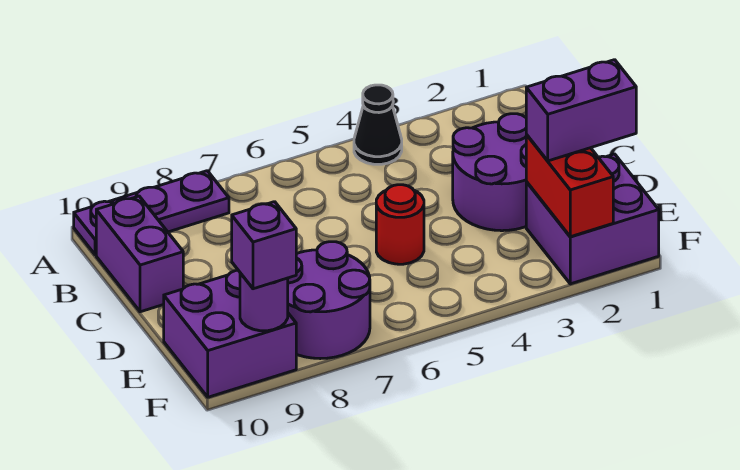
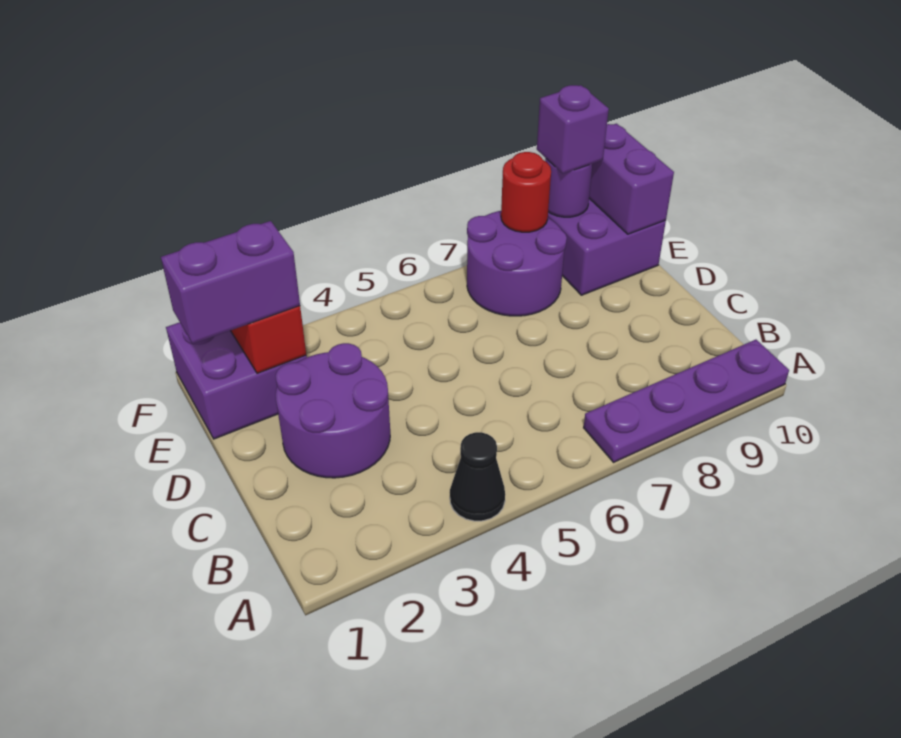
purple plate A8:A10 level 1 -> purple plate A7:A10 level 1
purple brick B10:C10 level 1 -> purple brick E10:F10 level 2
red round brick D5 level 1 -> red round brick F8 level 2

